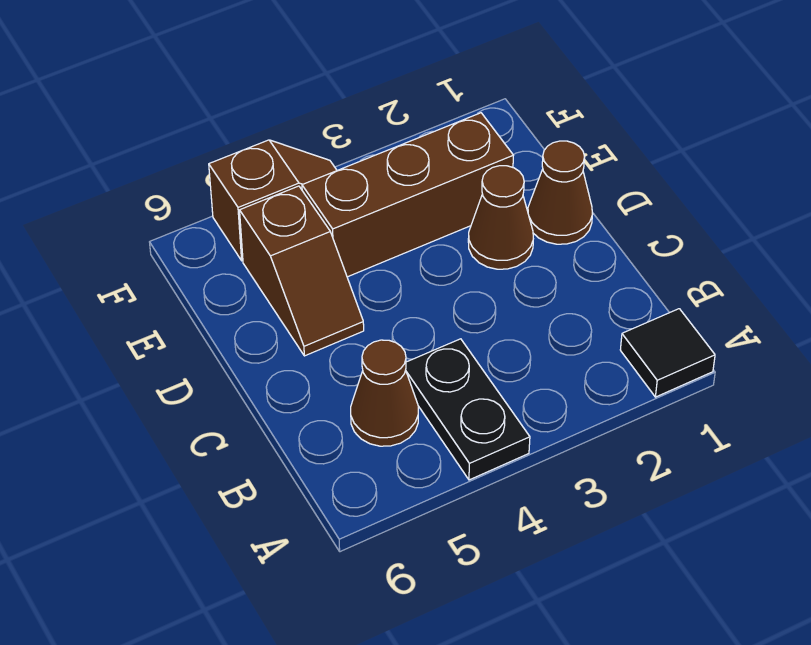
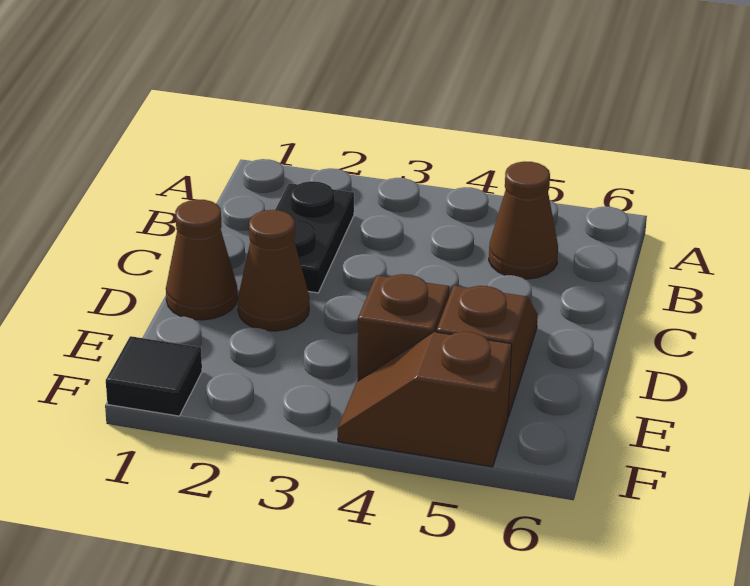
black tile A1 level 1 -> black tile F1 level 1
black plate A4:B4 level 1 -> black plate B2:C2 level 1
brown brick E2:E4 level 1 -> brown brick E4 level 1

